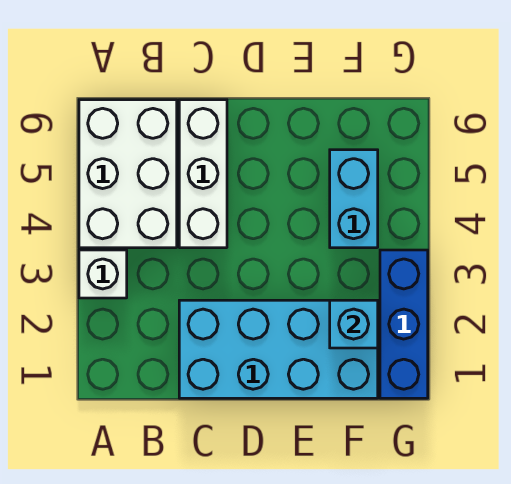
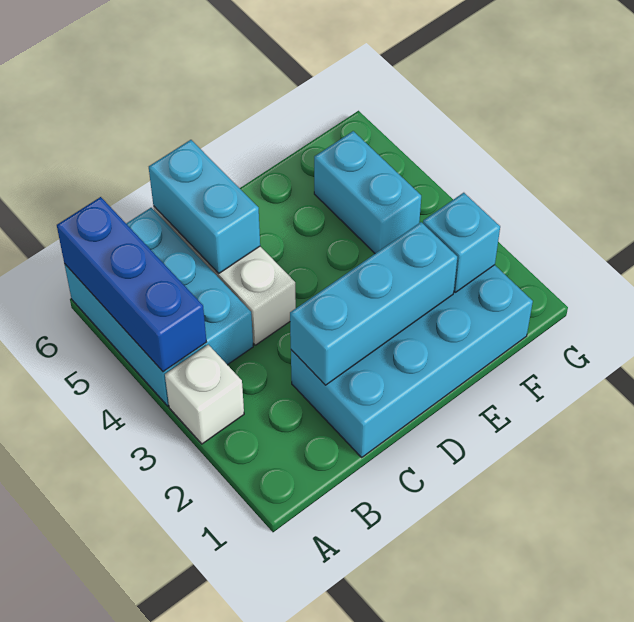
white brick A4:B6 level 1 -> cyan brick A4:B6 level 1
none -> cyan brick C2:E2 level 2
none -> cyan brick C5:C6 level 2
blue brick G1:G3 level 1 -> blue brick A4:A6 level 2

